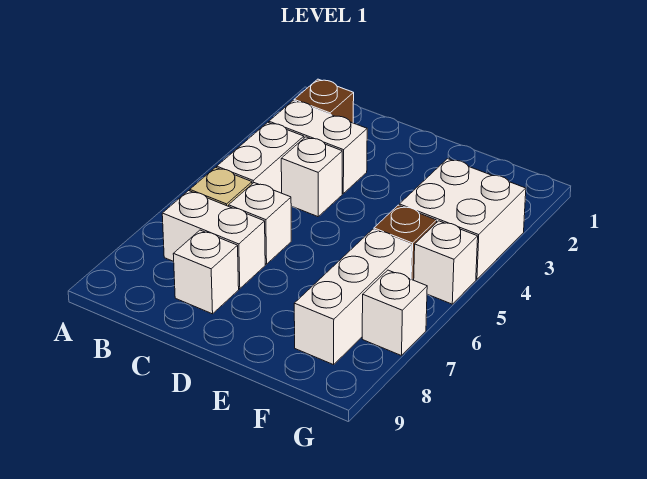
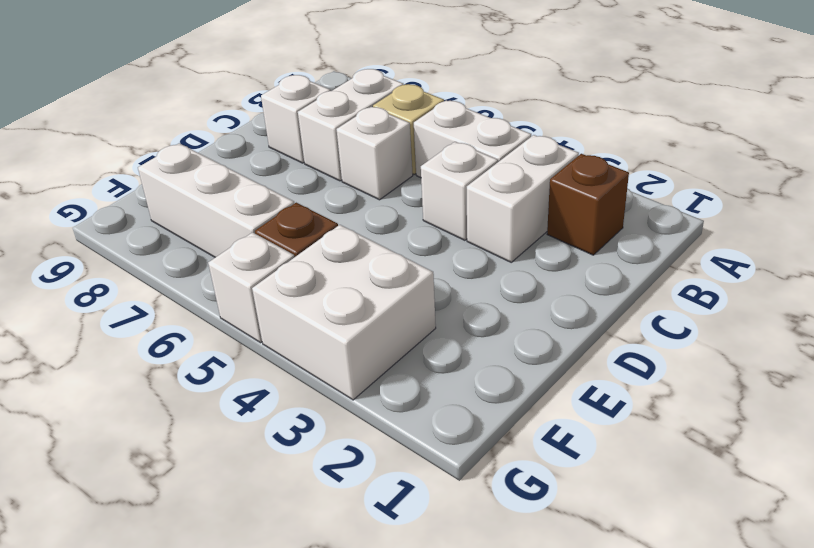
white brick G7 level 1 -> none

